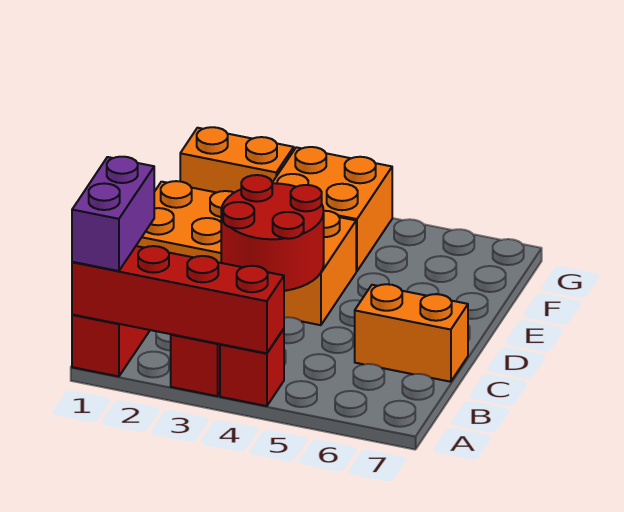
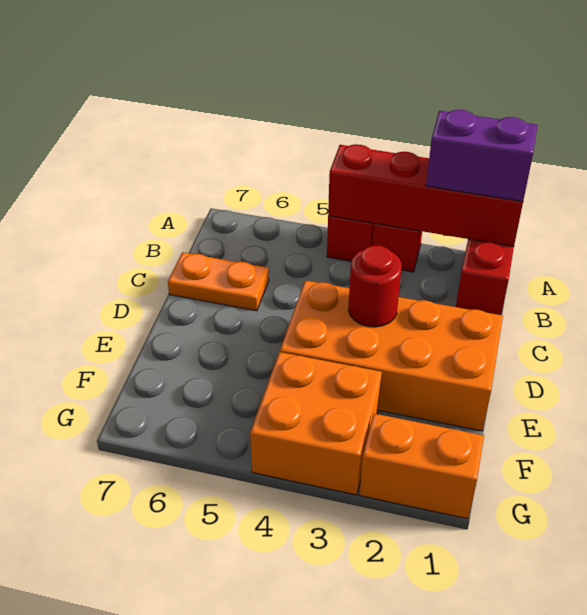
purple brick A1:B1 level 3 -> purple brick A1:A2 level 3
red round brick C3:D4 level 2 -> red round brick D3 level 2
orange brick C6:C7 level 1 -> orange plate C6:C7 level 1

